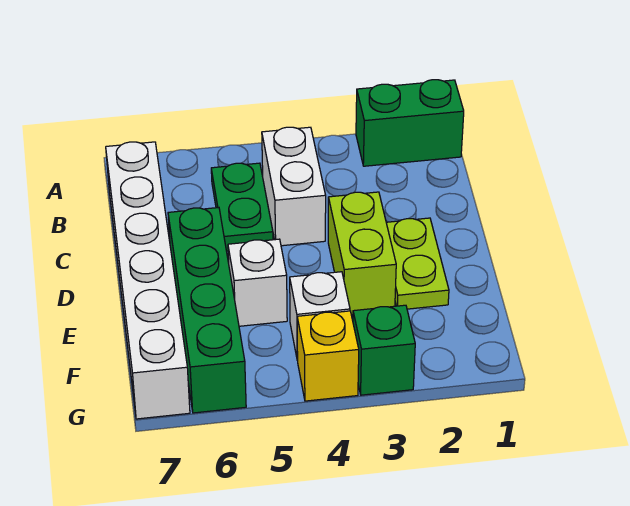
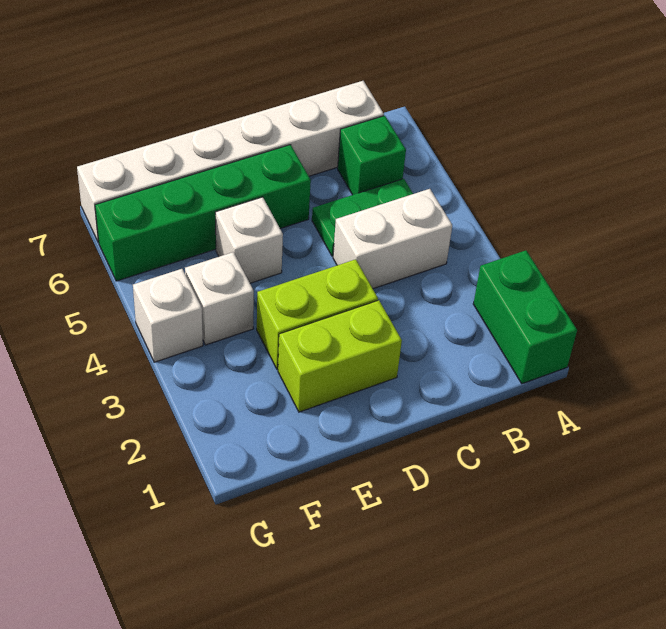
lime plate D2:E2 level 1 -> lime brick D2:E2 level 1
green brick G3 level 1 -> green brick B6 level 1
yellow brick G4 level 1 -> white brick G4 level 1

